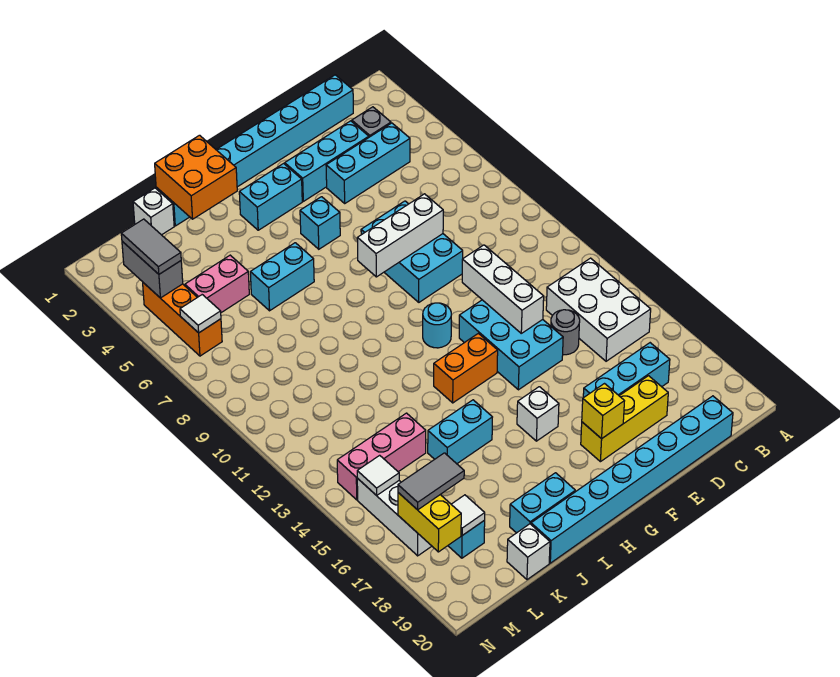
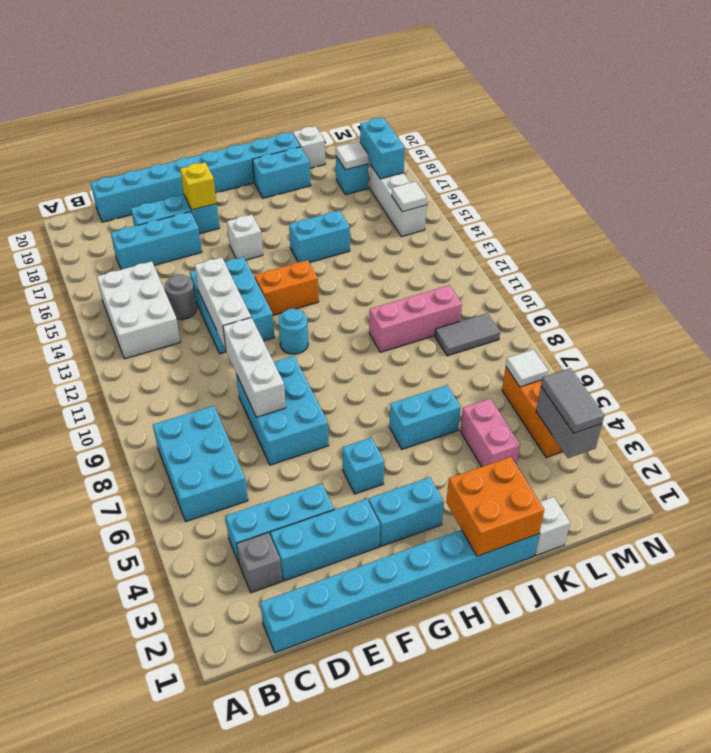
none -> cyan brick B6:C8 level 1
yellow brick D18:F18 level 1 -> cyan brick D18:F18 level 1
white brick E8:G8 level 2 -> white brick E8:E10 level 2
pink brick K5:L5 level 1 -> pink brick K4:K5 level 1
pink brick K14:M14 level 1 -> pink brick J10:L10 level 1
grey tile L17:M17 level 3 -> grey tile L9:M9 level 1
yellow brick M17:M18 level 2 -> cyan brick M17:M18 level 2

